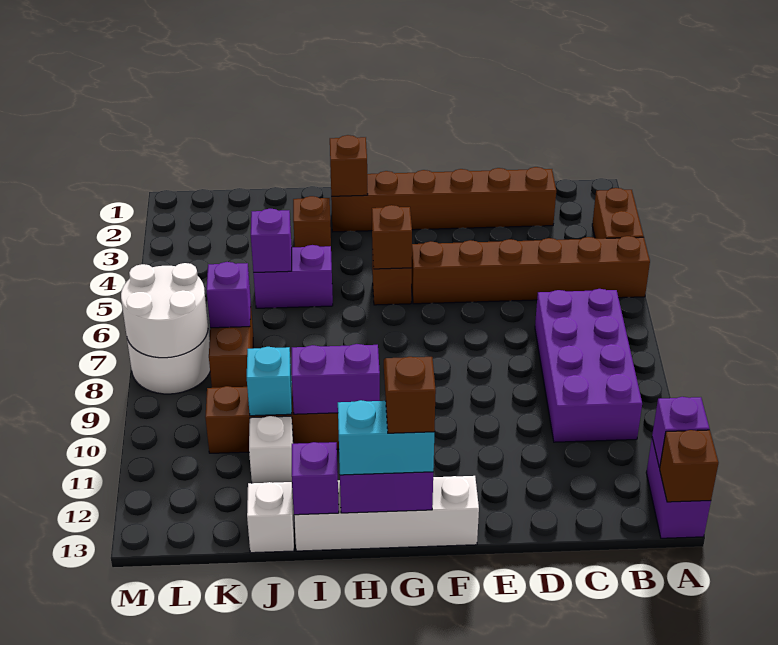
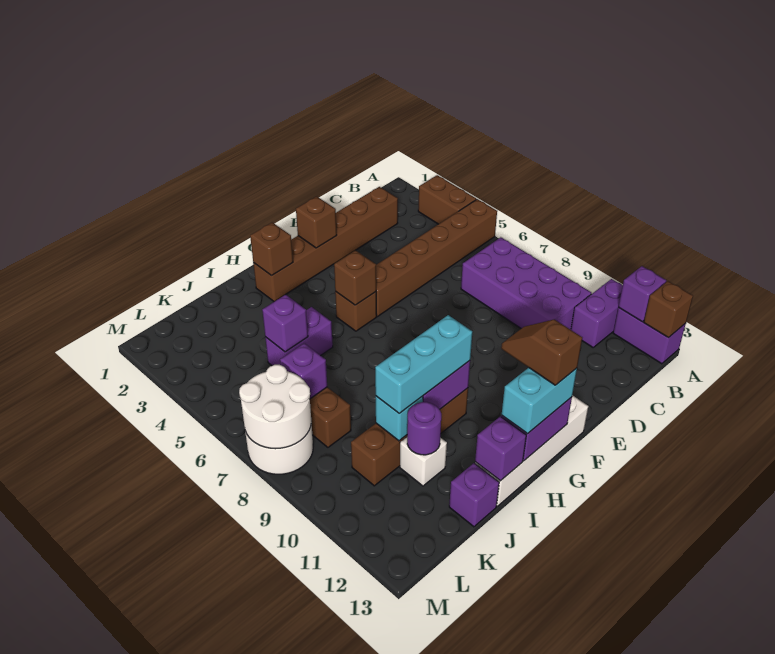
none -> purple brick A11:B11 level 1
none -> cyan brick H10:J10 level 3
brown brick I3 level 1 -> brown brick F2 level 2
none -> purple round brick J11 level 2
white brick J13 level 1 -> purple brick J13 level 1

